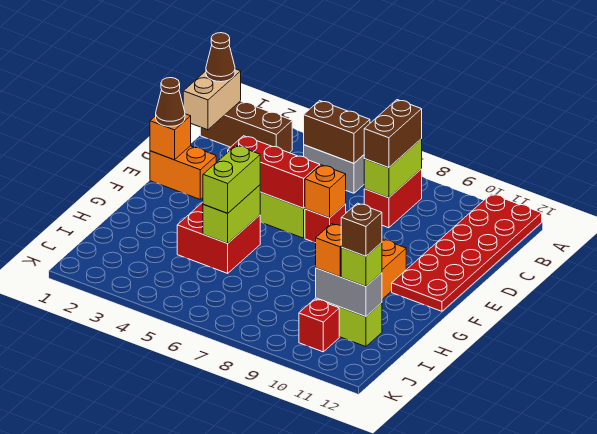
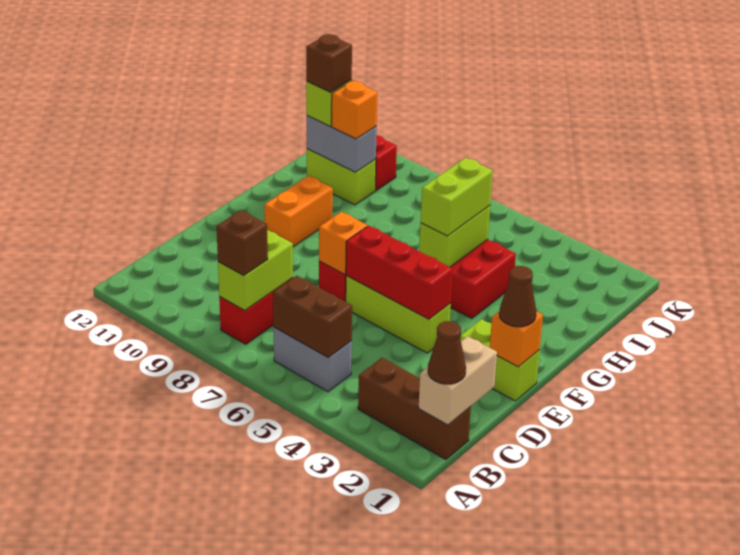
red plate A11:F12 level 1 -> none
brown brick B8:C8 level 3 -> brown brick B8 level 3
orange brick E1:E2 level 1 -> lime brick E1:E2 level 1

